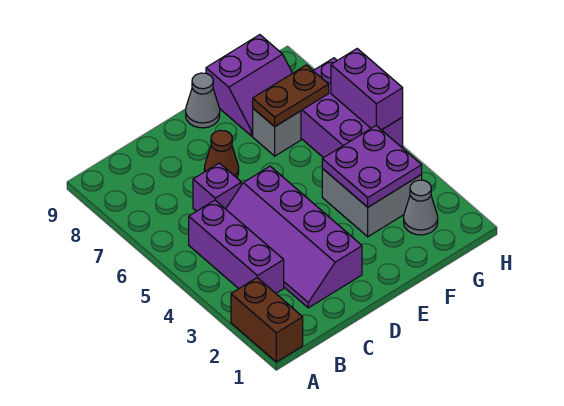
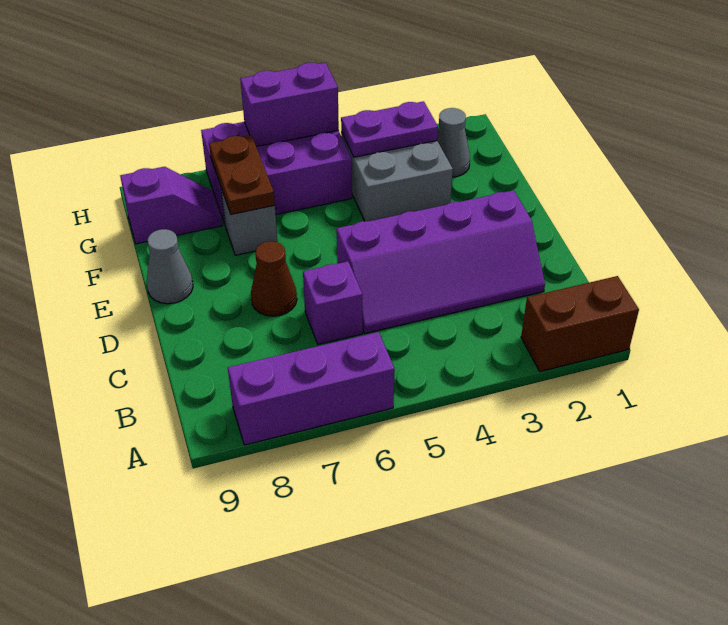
purple brick B3:B5 level 1 -> purple brick A6:A8 level 1
purple plate F3:G4 level 2 -> purple plate G3:G4 level 2
purple slope F8:G9 level 1 top 9 -> purple slope G8:G9 level 1 top 9

